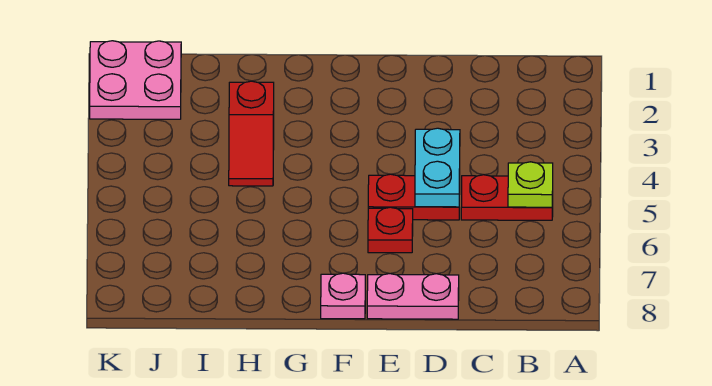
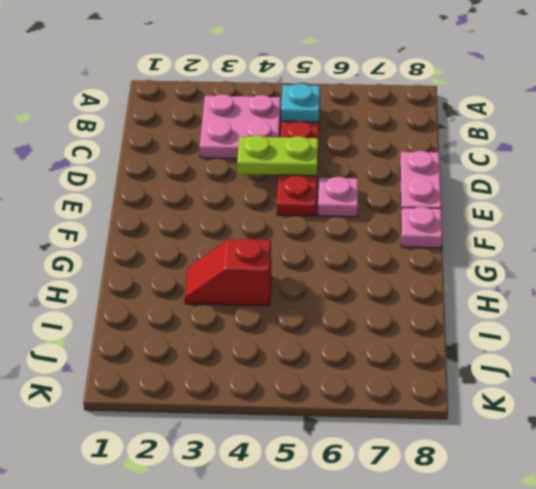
lime plate B5 level 2 -> cyan plate B5 level 2
cyan plate D4:D5 level 2 -> lime plate D4:D5 level 2
red plate E6 level 1 -> pink plate E6 level 1
red slope H3:H4 level 1 top 3 -> red slope H3:H4 level 1 top 4
pink plate J1:K2 level 1 -> pink plate B3:C4 level 1

